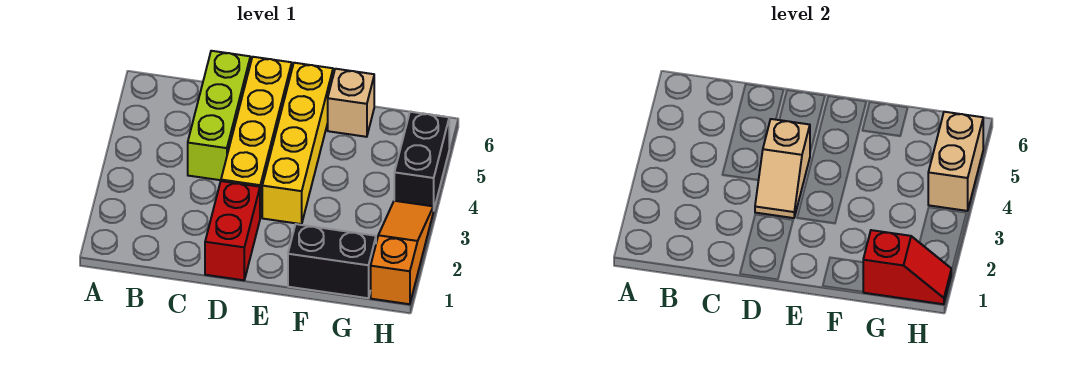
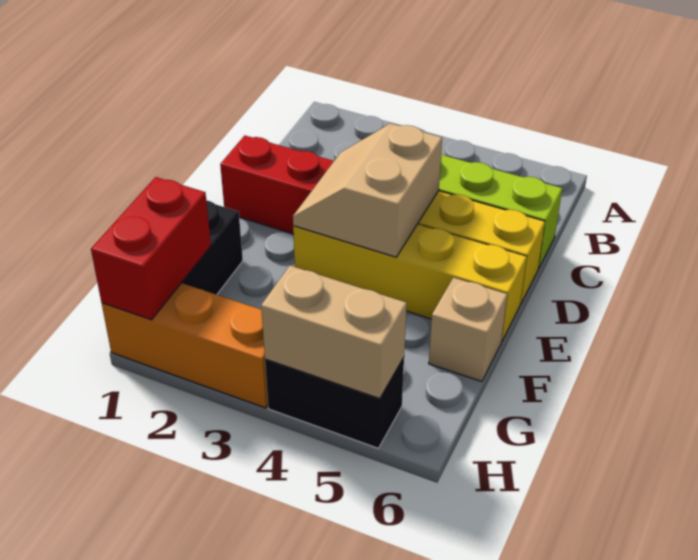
tan slope D3:D4 level 2 top 4 -> tan slope D3:E4 level 2 top 4
red slope G1:H1 level 2 top G -> red brick G1:H1 level 2
orange slope H1:H3 level 1 top 1 -> orange brick H1:H3 level 1

